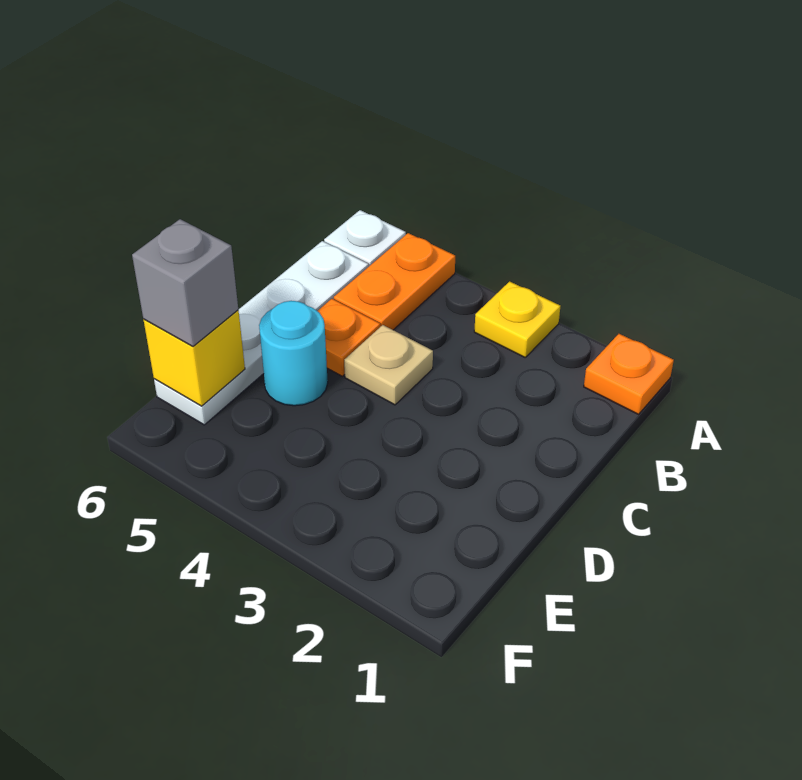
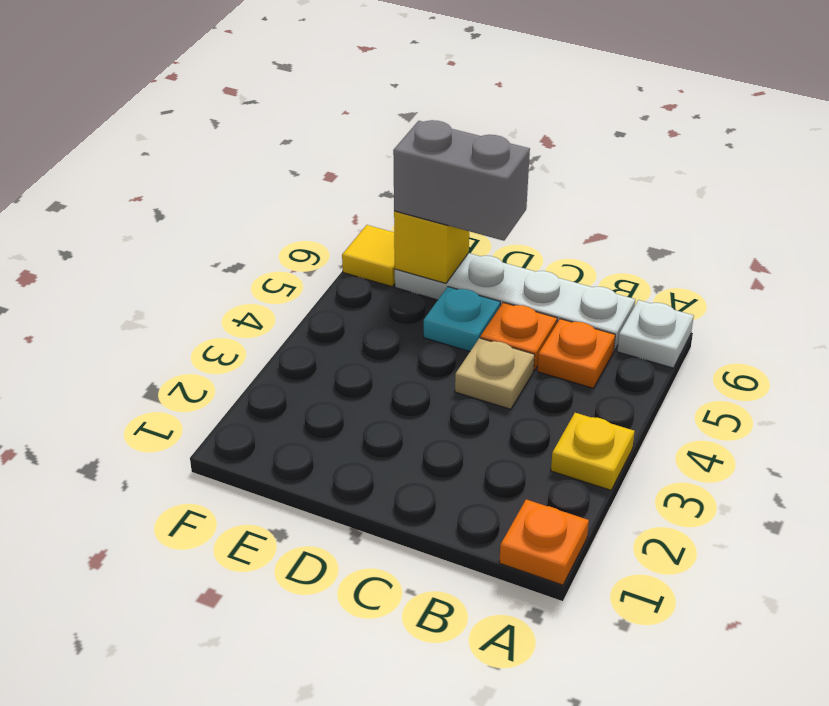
orange plate A5:B5 level 1 -> orange plate B5 level 1
cyan round brick D5 level 1 -> cyan plate D5 level 1
grey brick E6 level 3 -> grey brick D6:E6 level 3
none -> yellow tile F6 level 1

